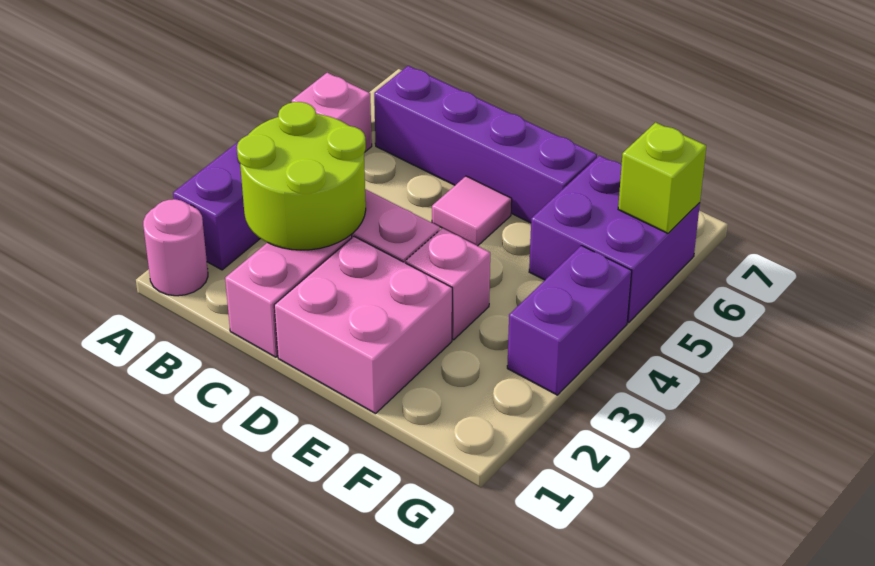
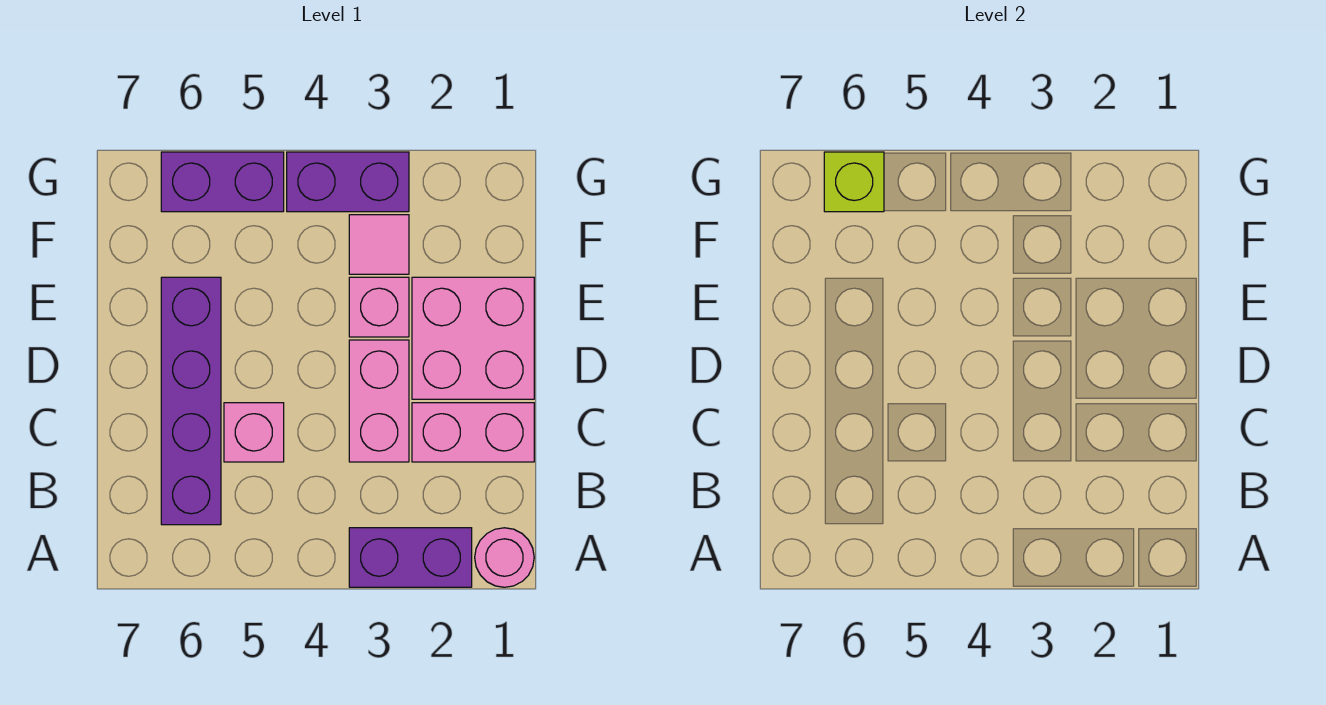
pink brick A5 level 1 -> pink brick C5 level 1
lime round brick B2:C3 level 2 -> none
pink tile D5 level 1 -> pink tile F3 level 1
purple brick F5:G6 level 1 -> purple brick G5:G6 level 1

